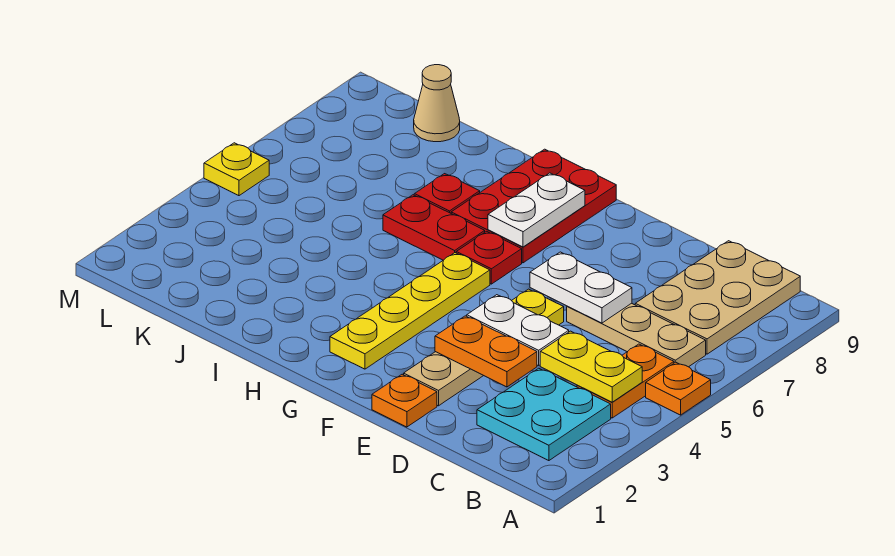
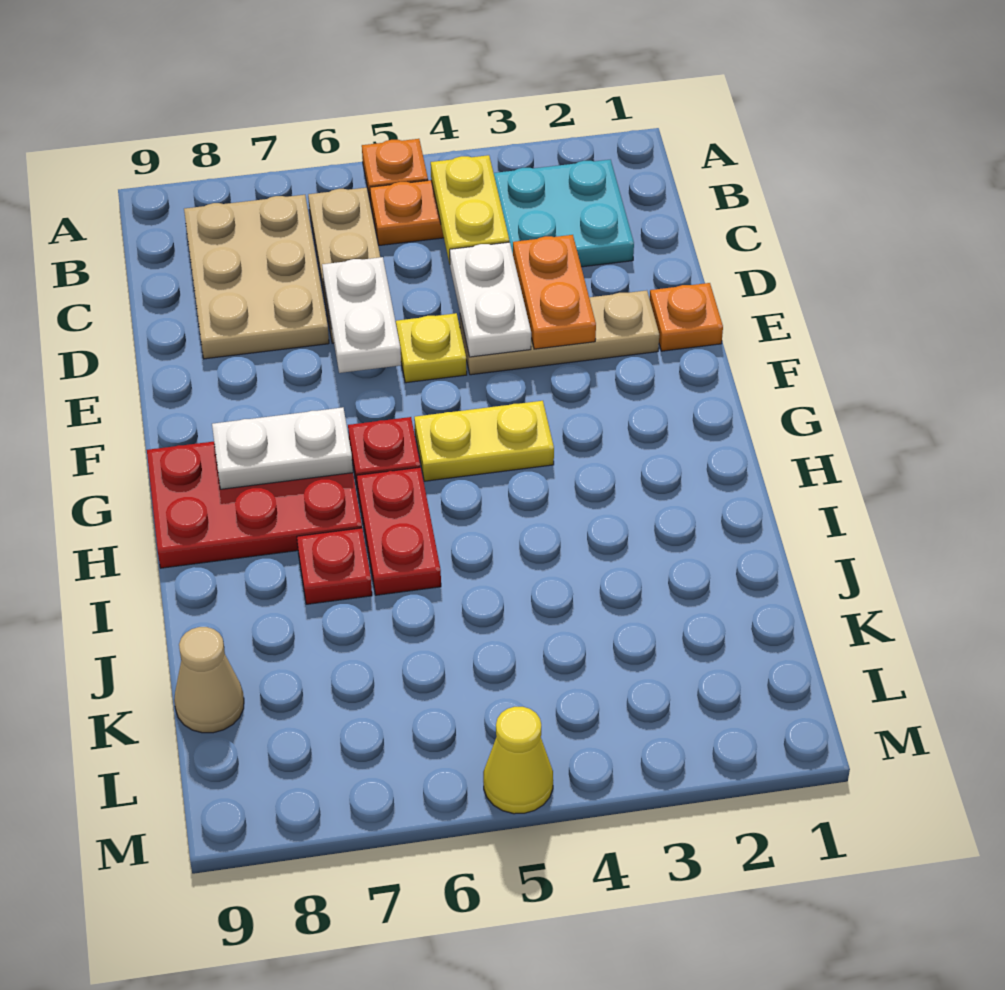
tan plate B7:C9 level 1 -> tan plate B7:D8 level 1
yellow plate G2:G5 level 1 -> yellow plate G4:G5 level 1
yellow plate M5 level 1 -> yellow cone M5 level 1

